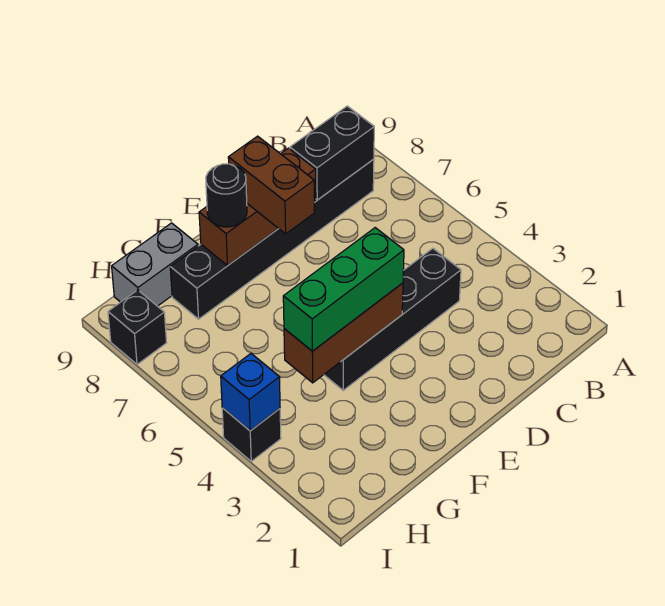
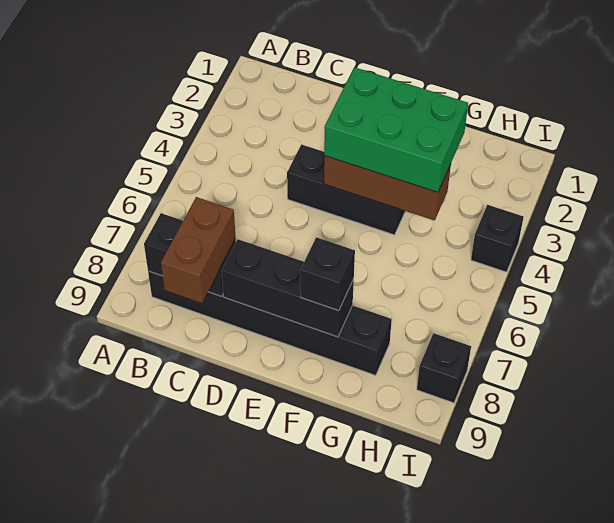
black brick C4:F4 level 1 -> black brick D4:F4 level 1
brown brick D8:F8 level 2 -> black brick D8:F8 level 2
green brick E4:G4 level 3 -> green brick E3:G4 level 3
brown brick E7:E8 level 3 -> brown brick C8:C9 level 3
black round brick F8 level 3 -> black brick F8 level 3
grey brick G9:H9 level 1 -> none
blue brick I4 level 2 -> none

